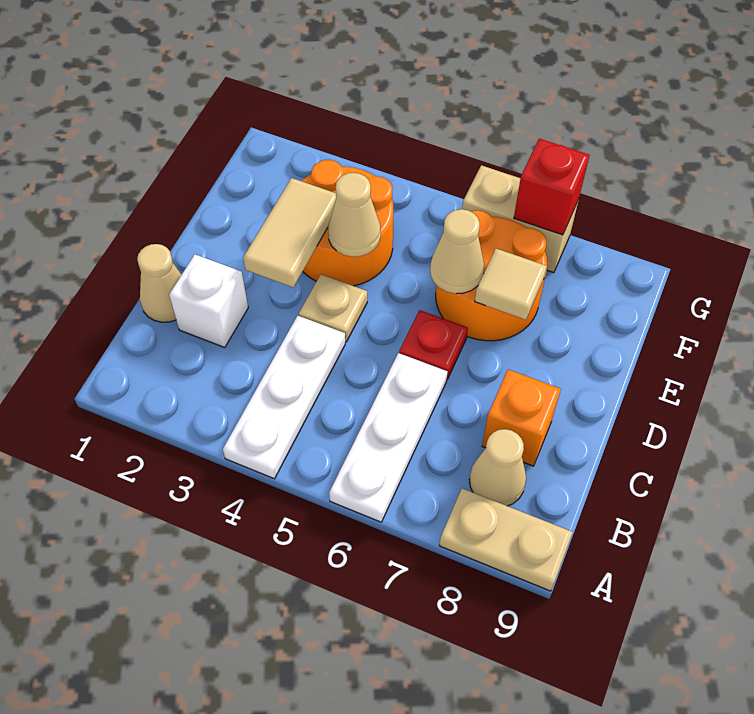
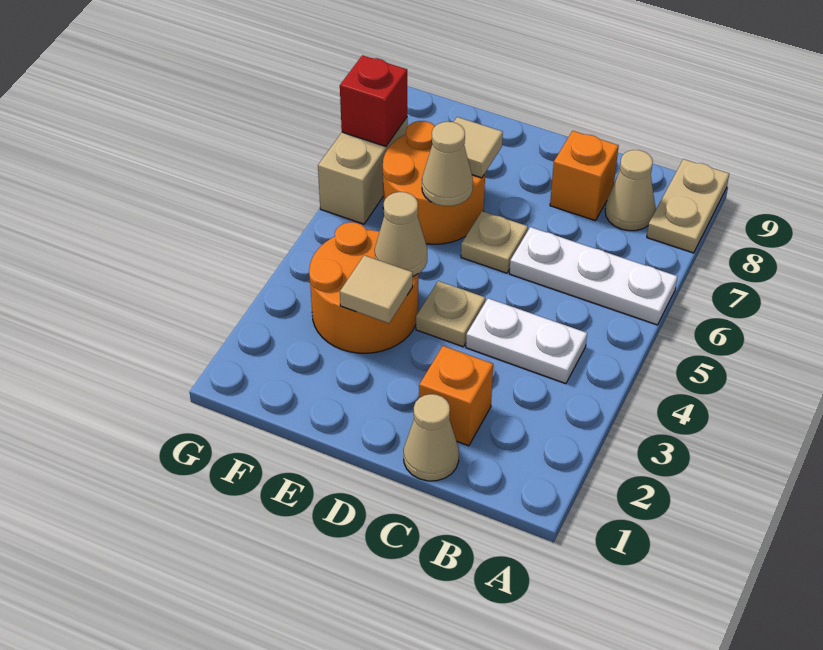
white plate A4:C4 level 1 -> white plate B4:C4 level 1
white brick C2 level 1 -> orange brick C2 level 1
tan tile D3:E3 level 2 -> tan tile E3 level 2
red plate D6 level 1 -> tan plate D6 level 1

